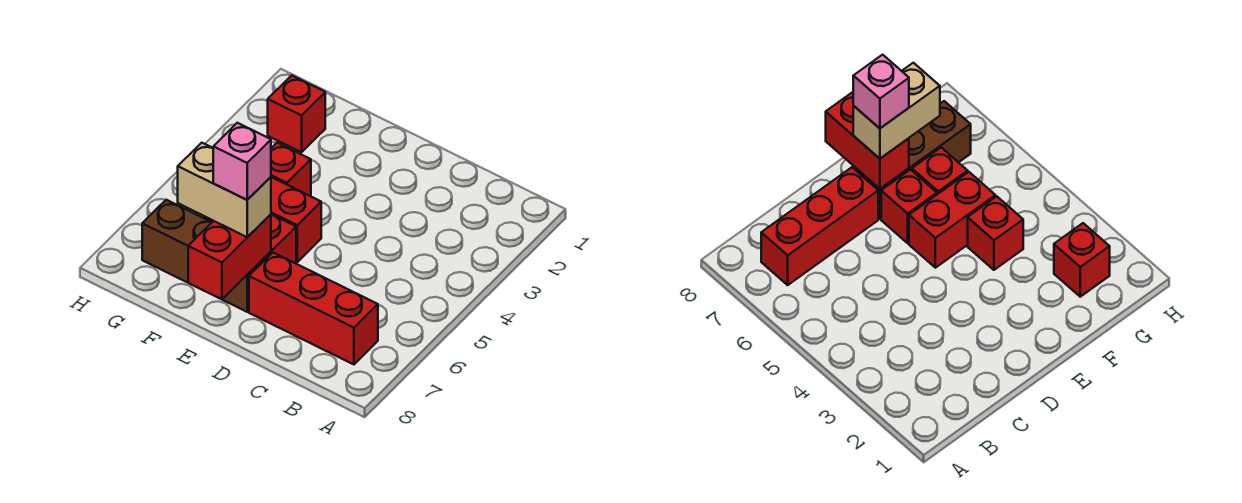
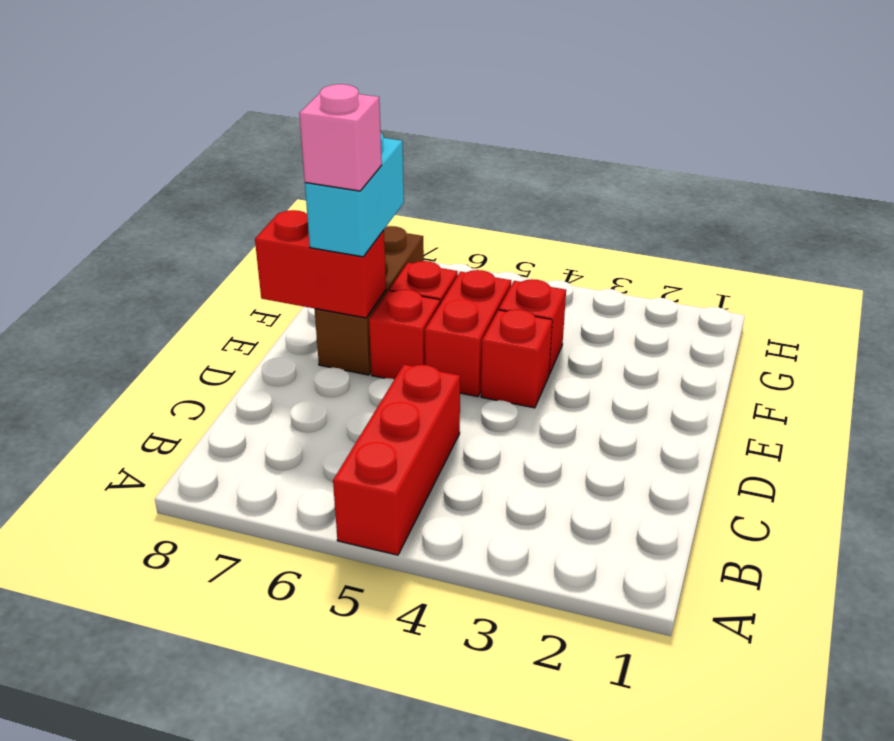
red brick B7:D7 level 1 -> red brick A5:C5 level 1
tan brick E7:F7 level 3 -> cyan brick E7:F7 level 3
red brick G2 level 1 -> red brick E4 level 1

